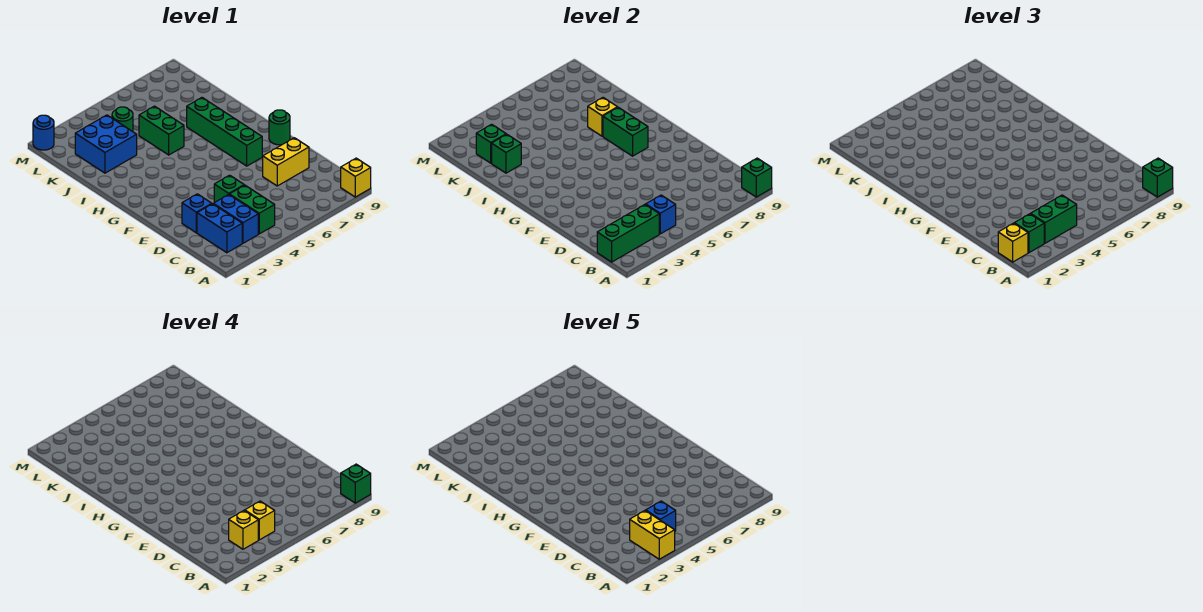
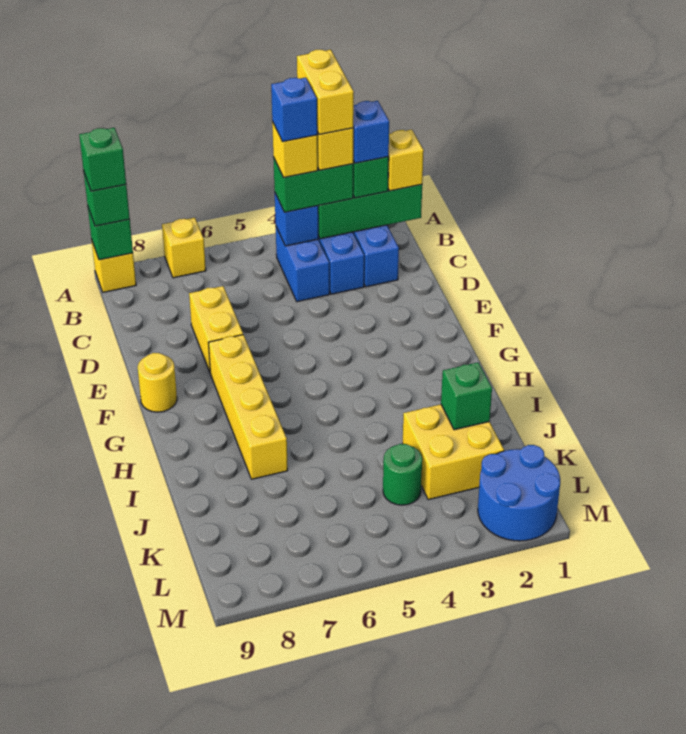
green brick B4:C4 level 1 -> blue brick B4:C4 level 1
blue brick D2 level 1 -> blue brick B2 level 4
green brick D4 level 1 -> none
yellow brick D7:D8 level 1 -> yellow brick D7:E7 level 1
green brick F7:I7 level 1 -> yellow brick F7:I7 level 1
green round brick F9 level 1 -> yellow round brick F9 level 1
green brick G7:H7 level 2 -> none
green brick I5:J5 level 1 -> none
yellow brick I7 level 2 -> yellow brick A7 level 1
blue brick J2:K3 level 1 -> yellow brick J2:K3 level 1
green brick K2 level 2 -> none
blue round brick M1 level 1 -> blue round brick L1:M2 level 1

